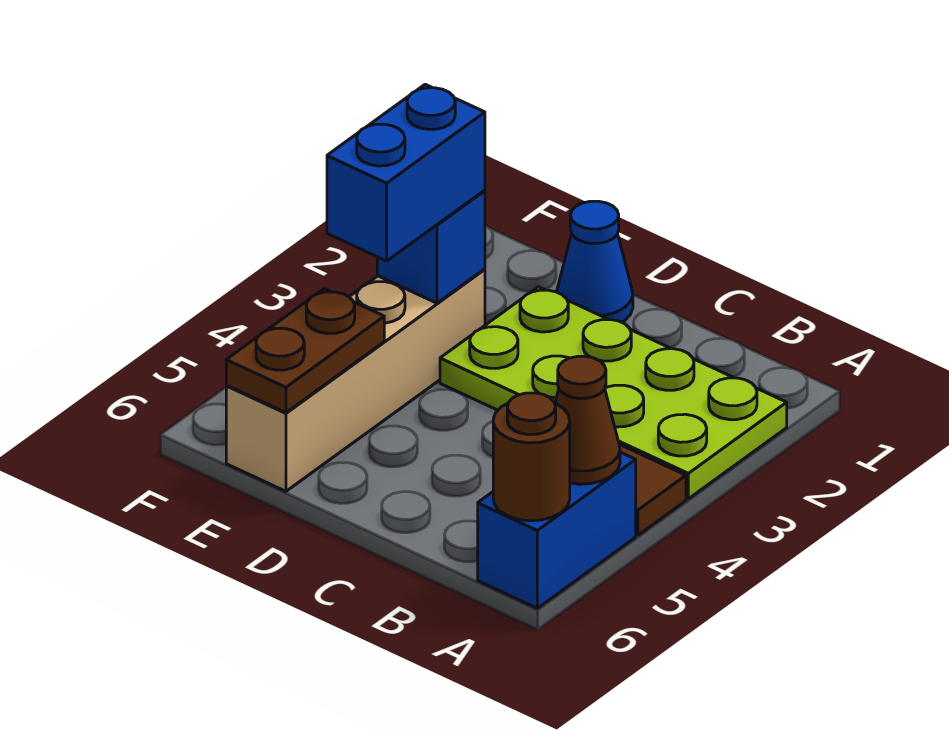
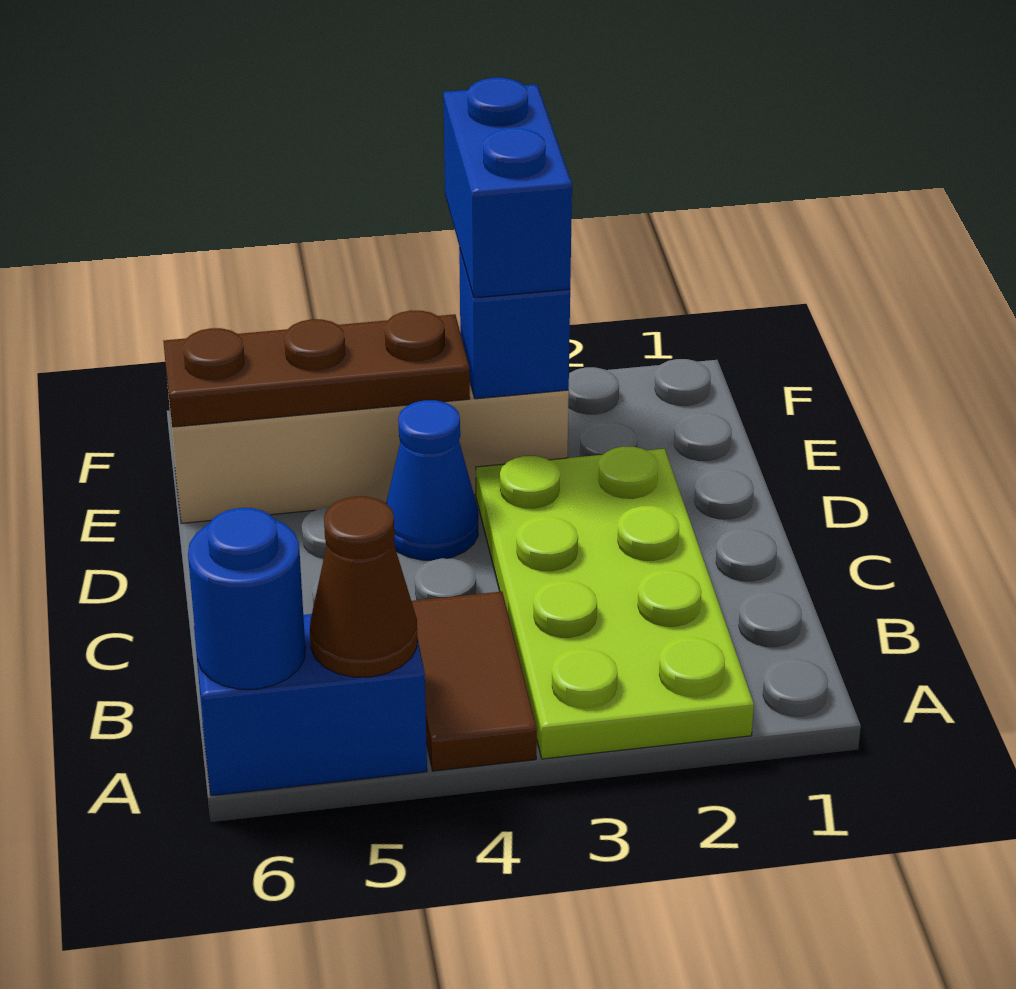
brown round brick A6 level 2 -> blue round brick A6 level 2
blue cone D1 level 1 -> blue cone D4 level 1
blue brick E3:E4 level 3 -> blue brick E3:F3 level 3
brown plate E5:E6 level 2 -> brown plate E4:E6 level 2

